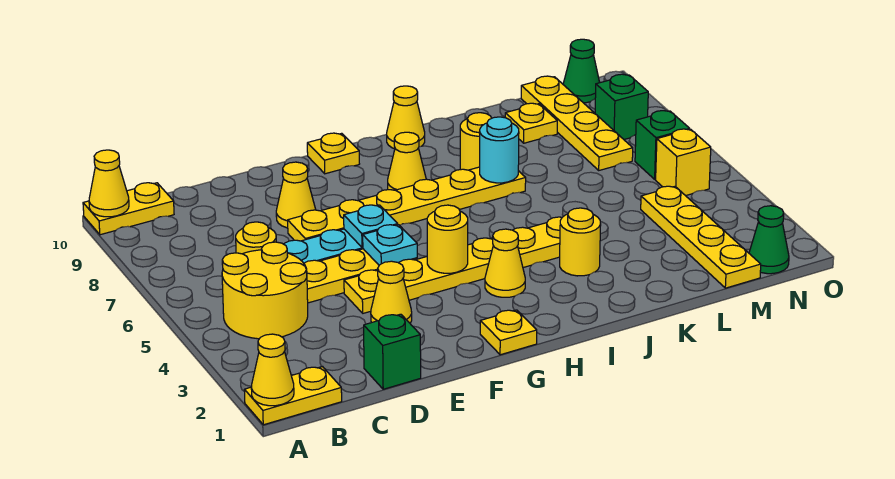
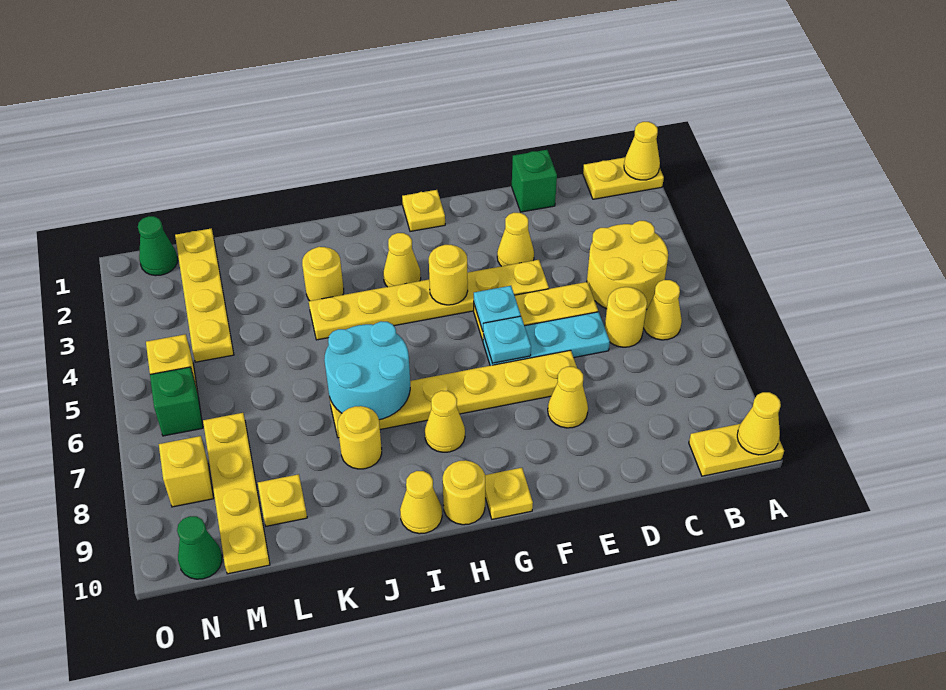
none -> yellow cone B6 level 1
none -> yellow round brick H10 level 1
cyan round brick J7 level 2 -> cyan round brick I6:J7 level 2
green brick N8 level 1 -> yellow brick N8 level 1

